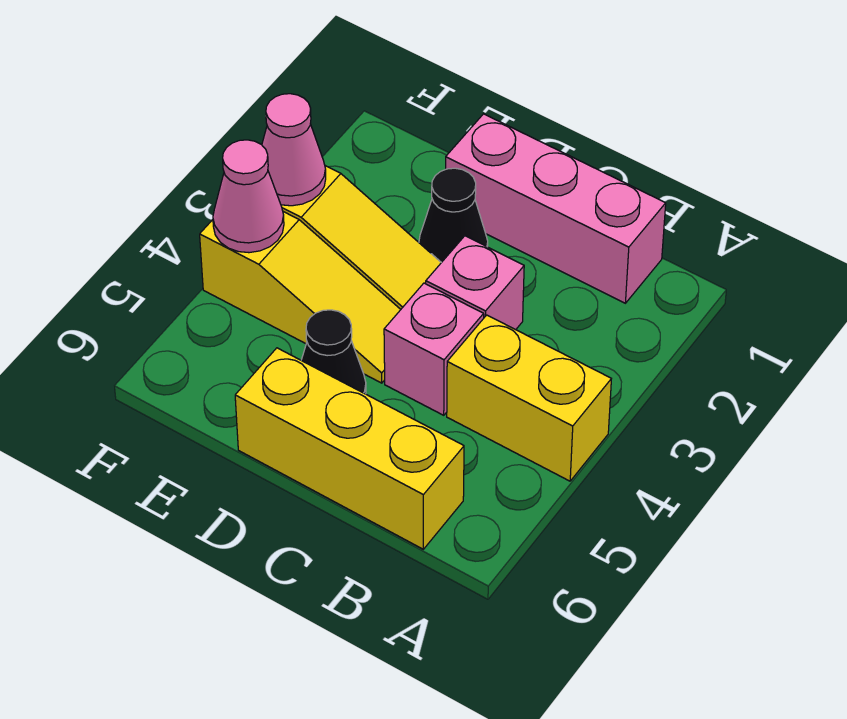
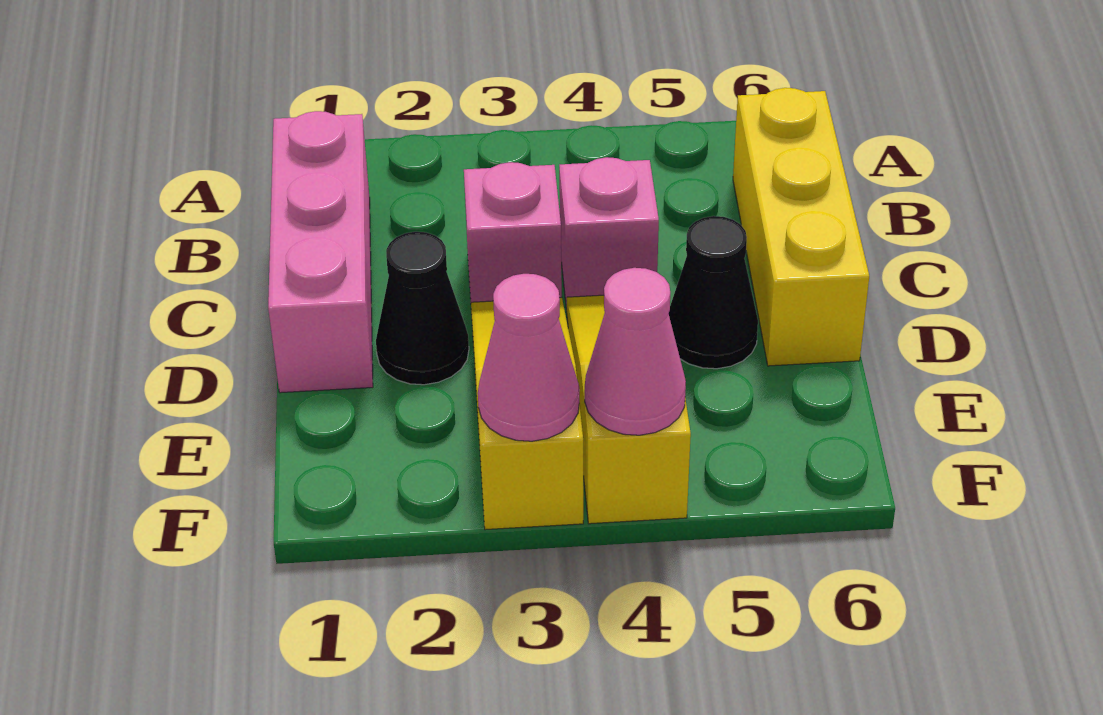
yellow brick A4:B4 level 1 -> none

